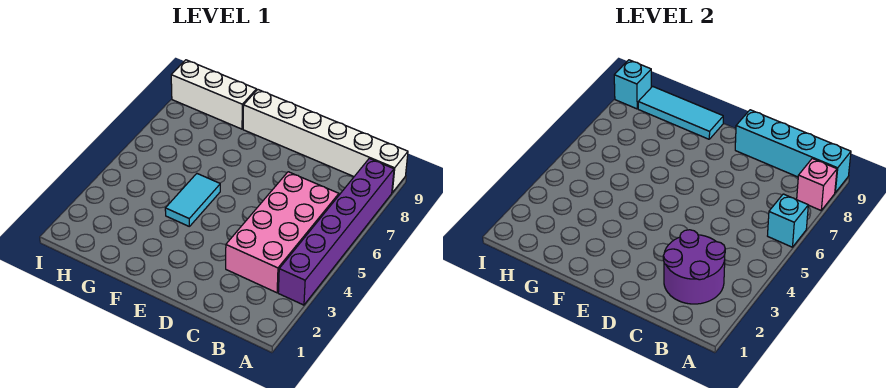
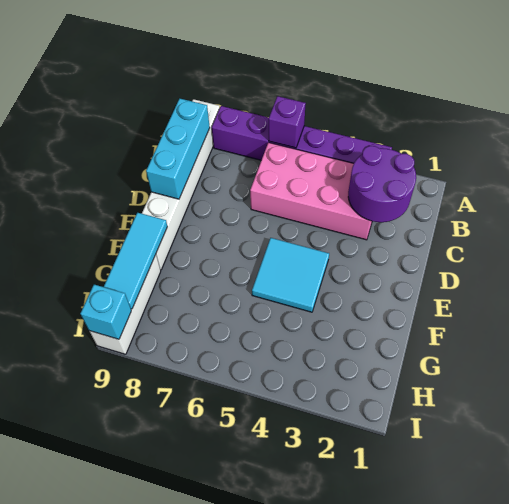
cyan brick A6 level 2 -> purple brick A6 level 2
pink brick A8 level 2 -> none
cyan brick A9:D9 level 2 -> cyan brick B9:D9 level 2
cyan tile F4:F5 level 1 -> cyan tile E4:F5 level 1

